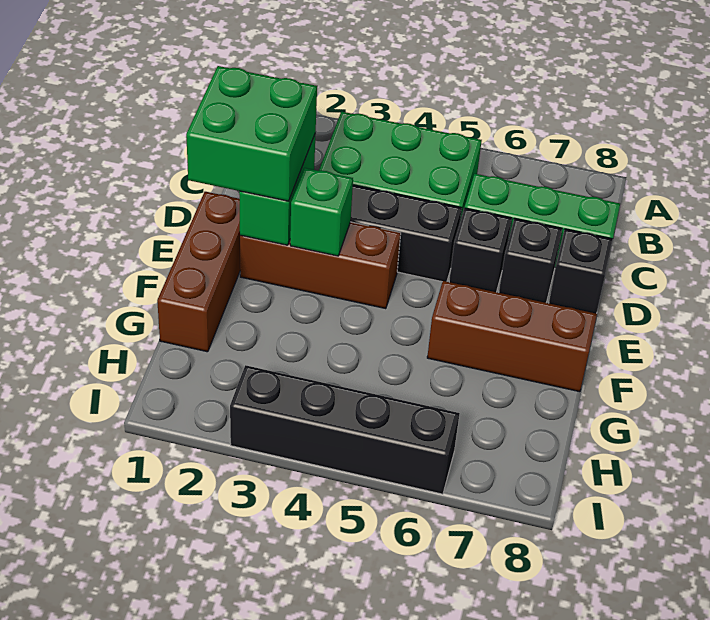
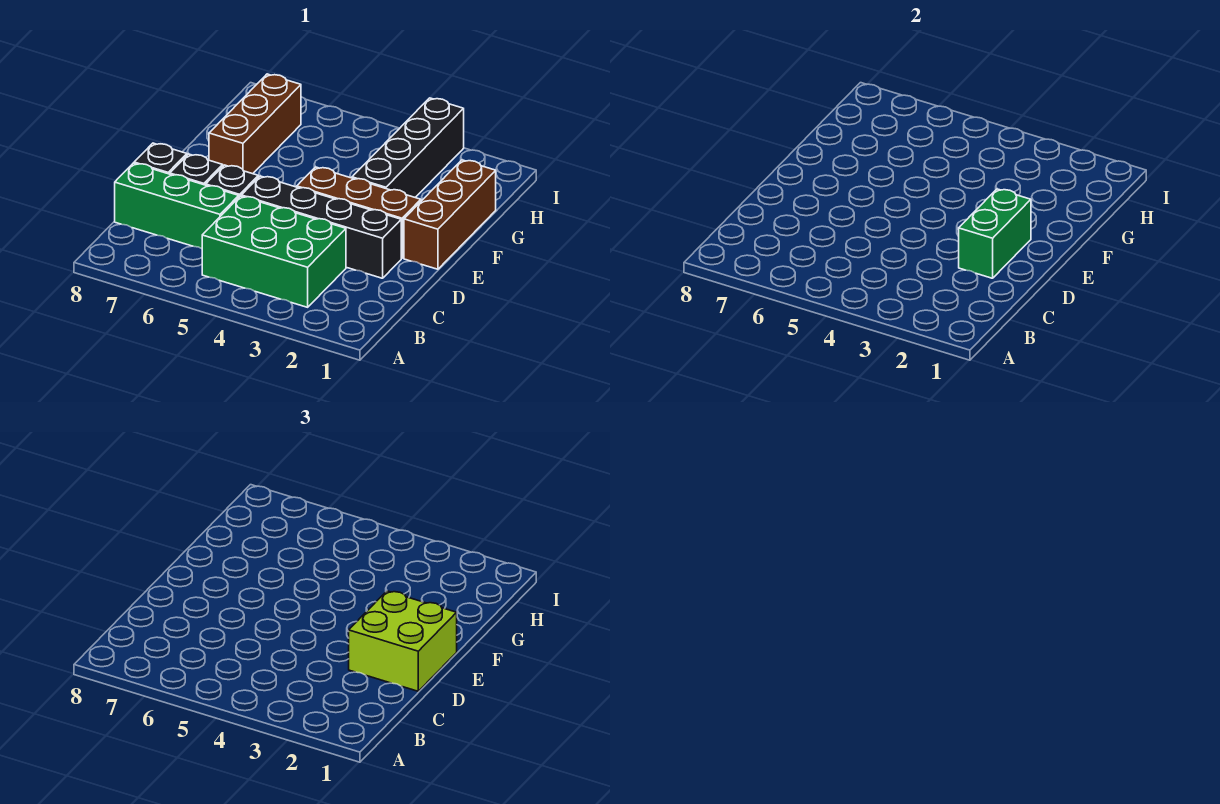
green brick D1:E2 level 3 -> lime brick D1:E2 level 3
green brick E3 level 2 -> none
brown brick F6:F8 level 1 -> brown brick F7:H7 level 1
black brick I3:I6 level 1 -> black brick F3:I3 level 1

